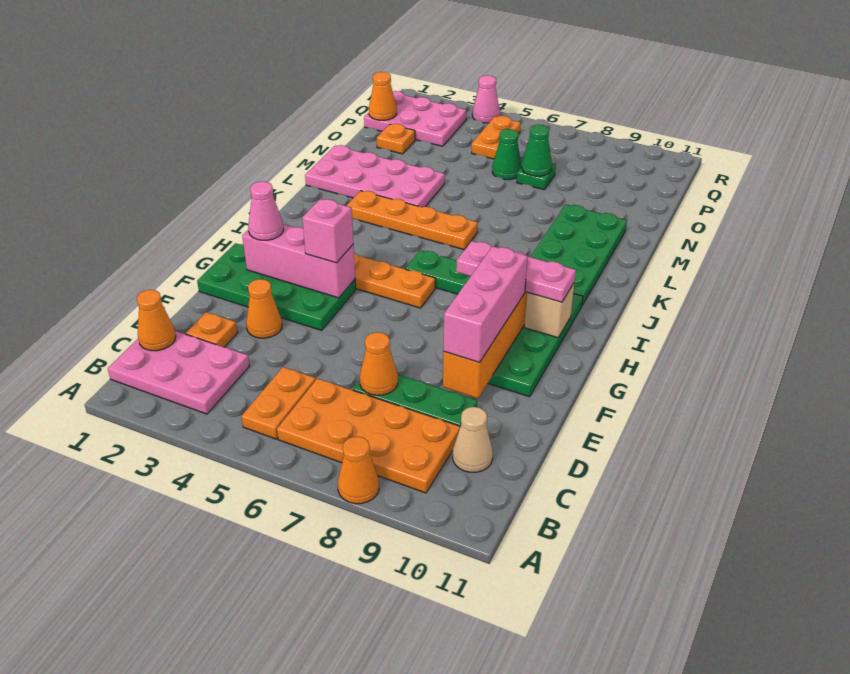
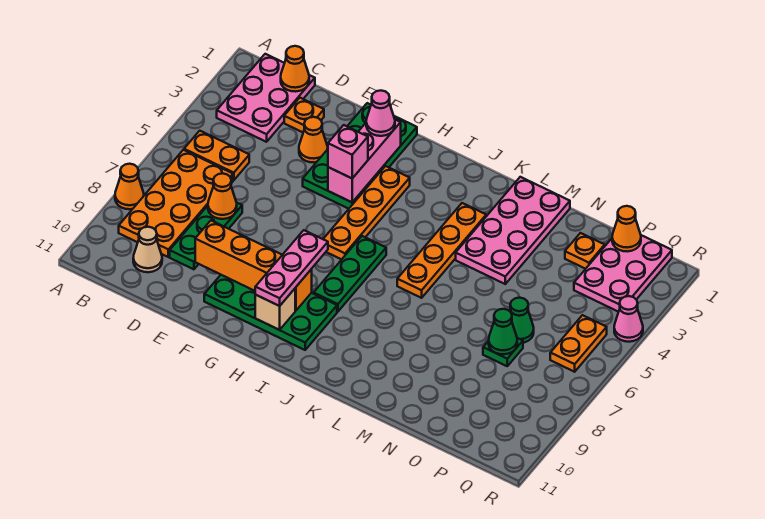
pink brick E9:G9 level 3 -> none
green plate J9:M10 level 1 -> none
orange plate P5:Q5 level 1 -> orange plate Q5:Q6 level 1

